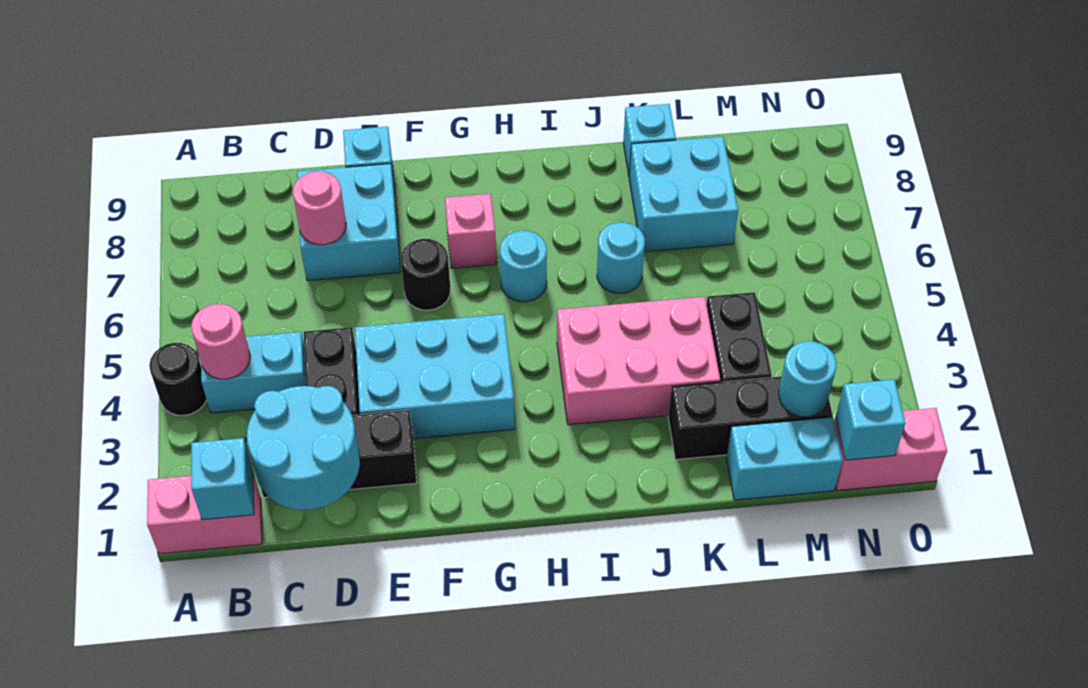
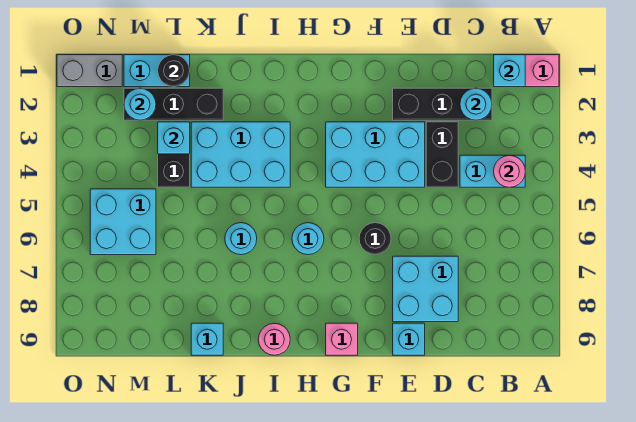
black round brick A4 level 1 -> black round brick L1 level 2
cyan round brick C1:D2 level 2 -> cyan round brick C2 level 2
pink round brick D7 level 2 -> pink round brick I9 level 1
pink brick G7 level 1 -> pink brick G9 level 1
pink brick I3:K4 level 1 -> cyan brick I3:K4 level 1
cyan brick K7:L8 level 1 -> cyan brick M5:N6 level 1
pink brick N1:O1 level 1 -> grey brick N1:O1 level 1
cyan brick N1 level 2 -> cyan brick L3 level 2

